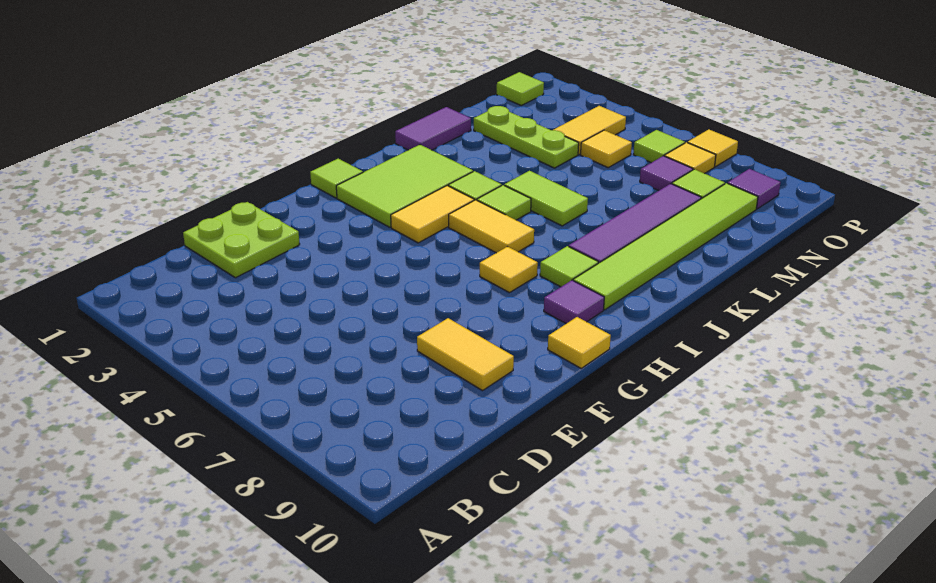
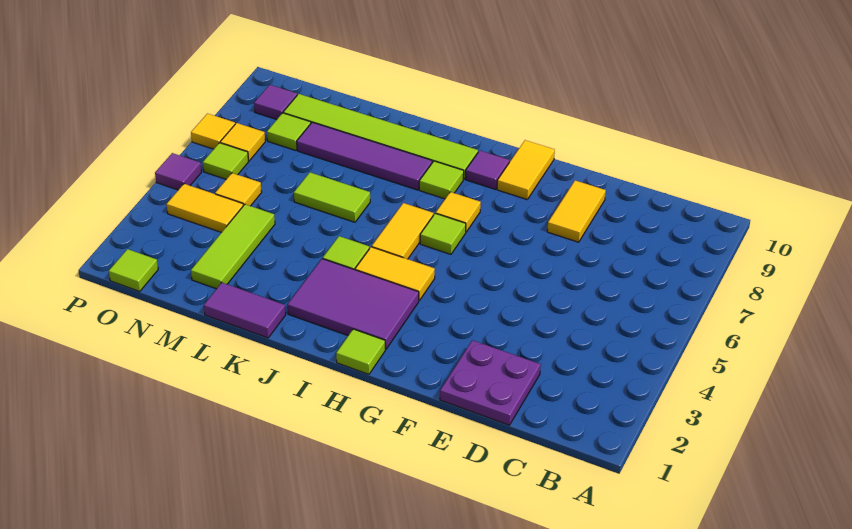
lime plate D1:E2 level 1 -> purple plate D1:E2 level 1
yellow tile G10 level 1 -> yellow tile G9:G10 level 1
lime tile H2:J3 level 1 -> purple tile H2:J3 level 1
lime tile J5 level 1 -> lime tile H6 level 1
lime tile K5:K6 level 1 -> lime tile K6:L6 level 1
lime plate M2:M4 level 1 -> lime tile M2:M4 level 1
purple tile N7 level 1 -> purple tile P5 level 1

